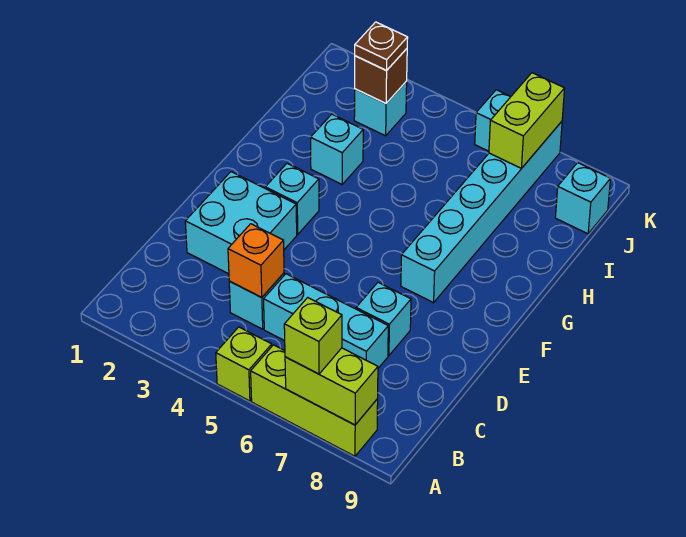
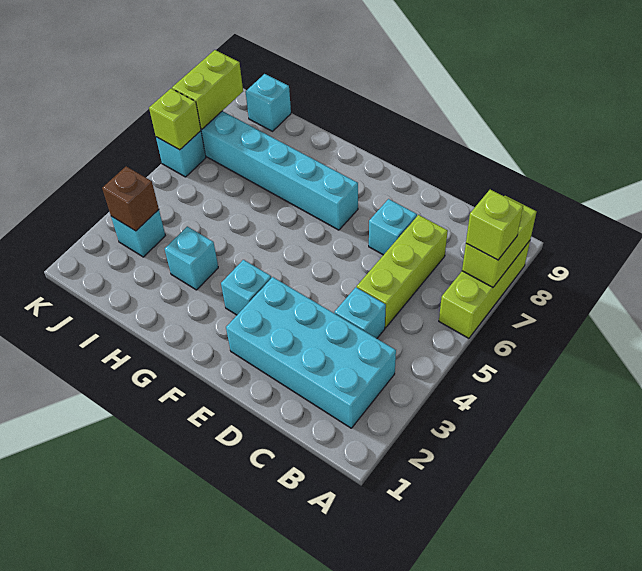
lime brick A5 level 1 -> lime brick K6 level 2
orange brick C4 level 2 -> none
cyan brick C5:C7 level 1 -> lime brick C5:C7 level 1
cyan brick D2:E3 level 1 -> cyan brick B2:E3 level 1
brown plate J3 level 3 -> none
lime brick J7:K7 level 2 -> lime brick K7:K8 level 2

